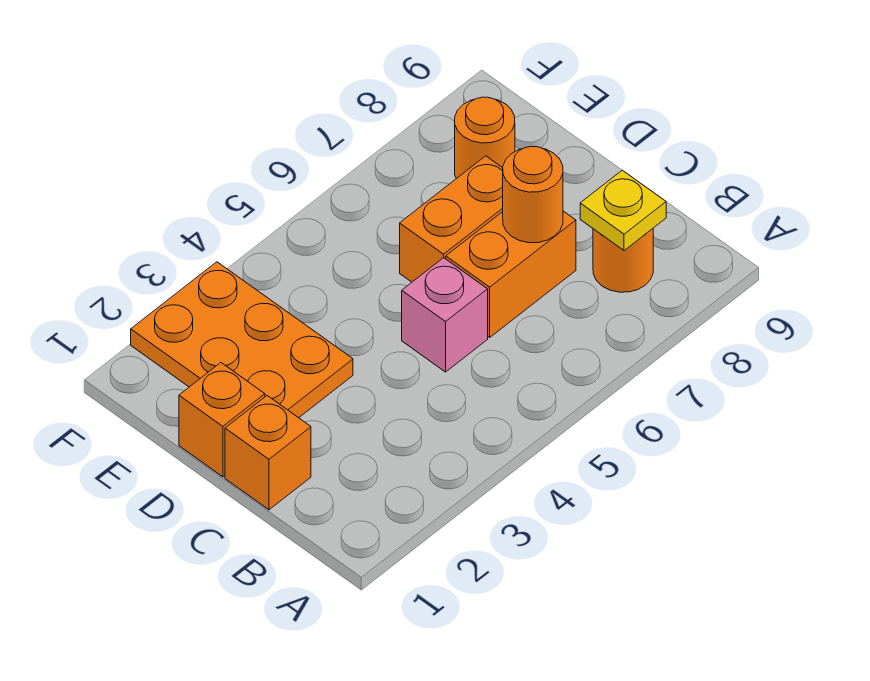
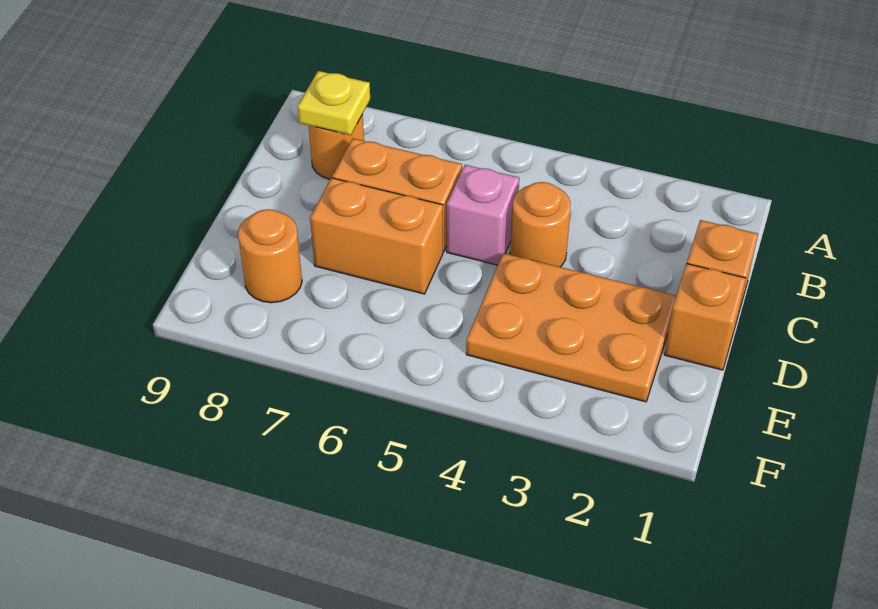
orange round brick C7 level 2 -> orange round brick C4 level 1
orange plate D2:F3 level 1 -> orange plate D2:E4 level 1

